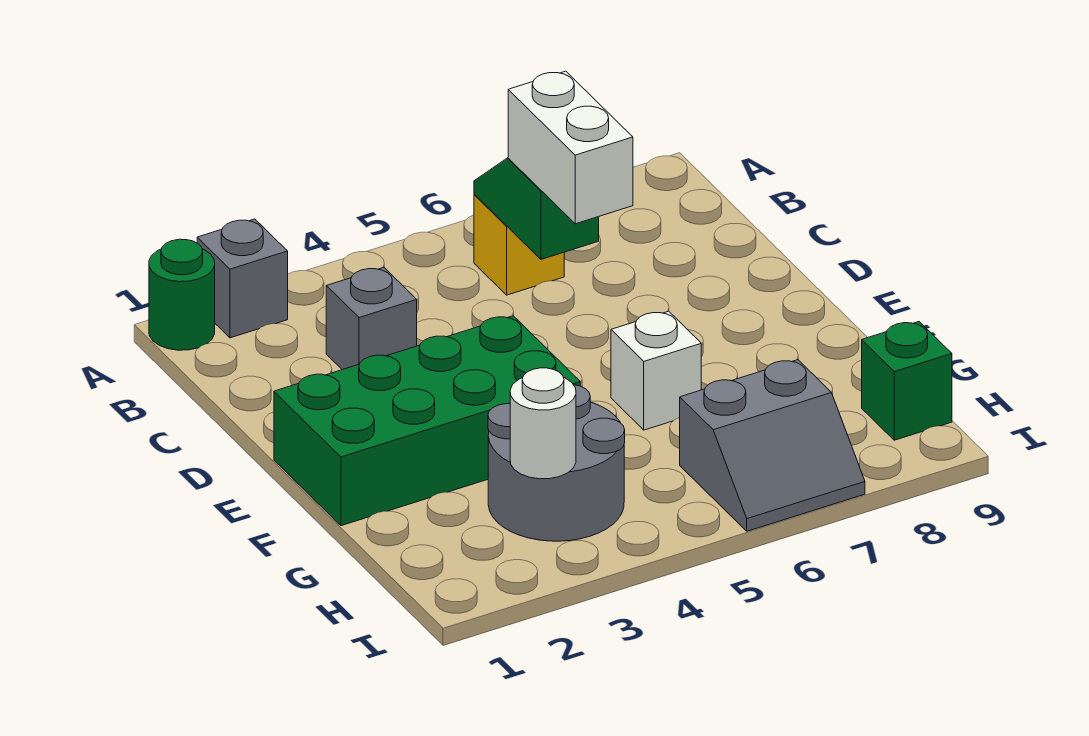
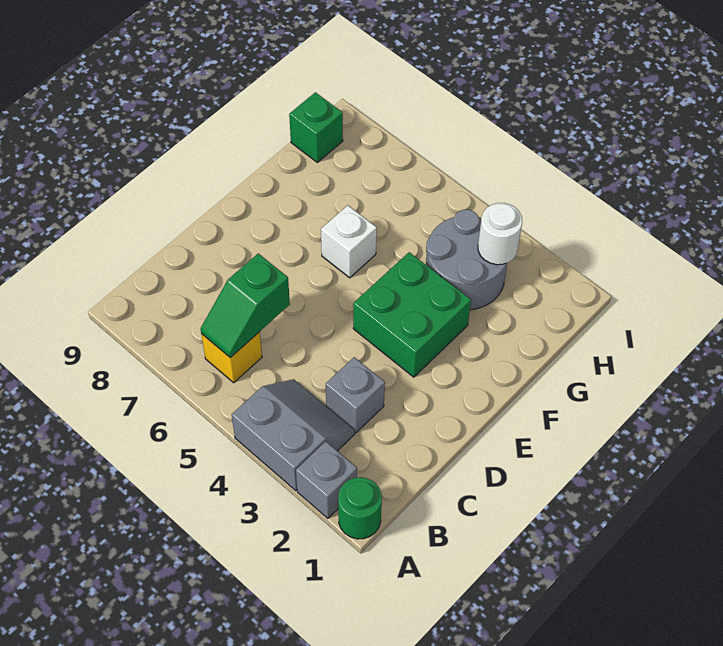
white brick C6:D6 level 3 -> none
green brick E1:F4 level 1 -> green brick E3:F4 level 1
grey slope H6:I7 level 1 top H -> grey slope A3:B4 level 1 top A

